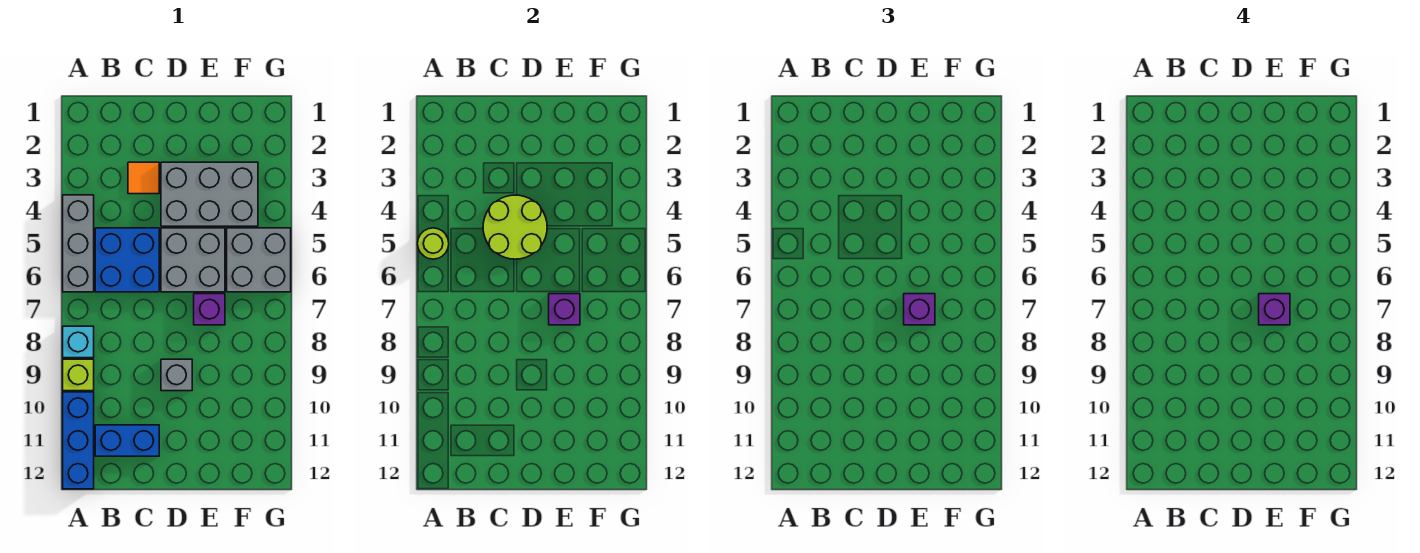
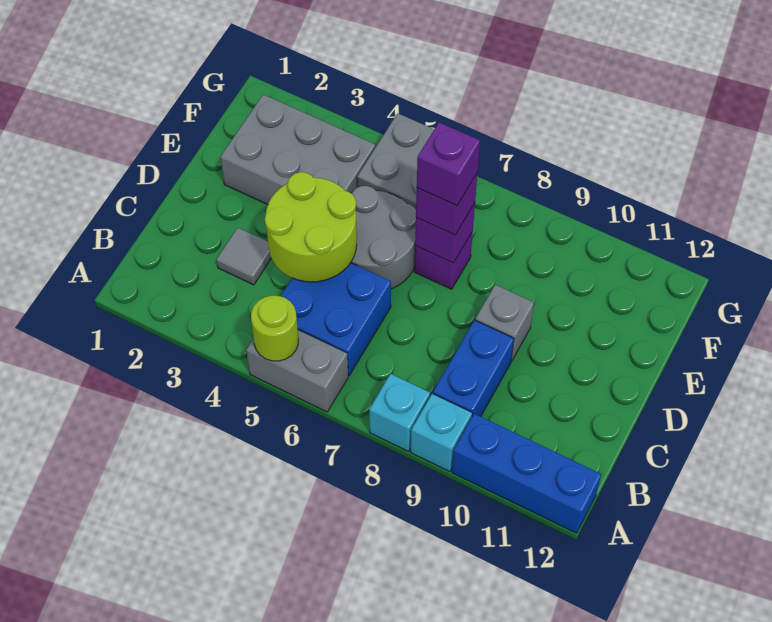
grey brick A4:A6 level 1 -> grey brick A5:A6 level 1
lime brick A9 level 1 -> cyan brick A9 level 1
blue brick B11:C11 level 1 -> blue brick B9:C9 level 1
orange tile C3 level 1 -> grey tile C3 level 1
grey brick D3:F4 level 1 -> grey brick E2:F4 level 1
grey brick D5:E6 level 1 -> grey round brick D5:E6 level 1

